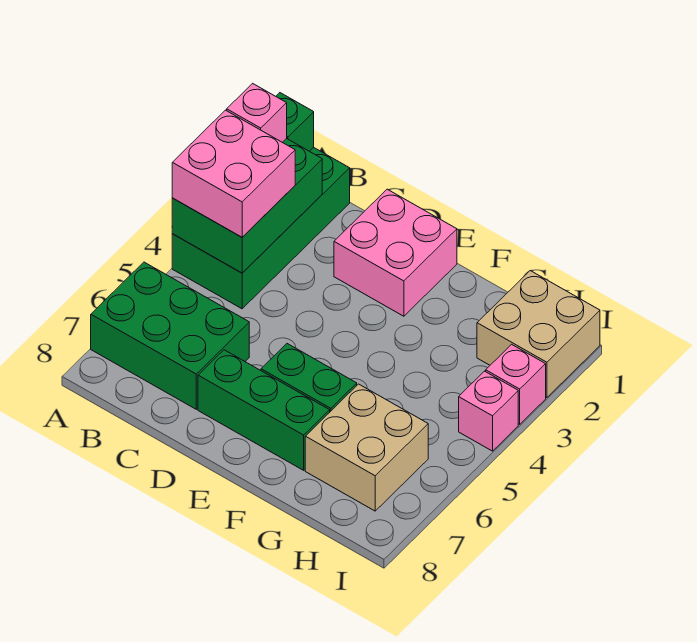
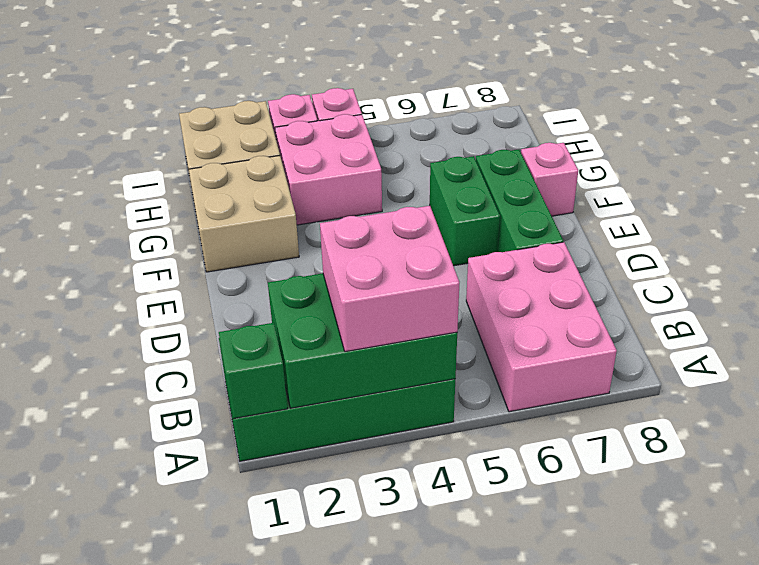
pink brick A2 level 3 -> pink brick F8 level 1
green brick A6:C7 level 1 -> pink brick A6:C7 level 1
pink brick D1:E2 level 1 -> pink brick G3:H4 level 1
tan brick G6:H7 level 1 -> tan brick F1:G2 level 1

